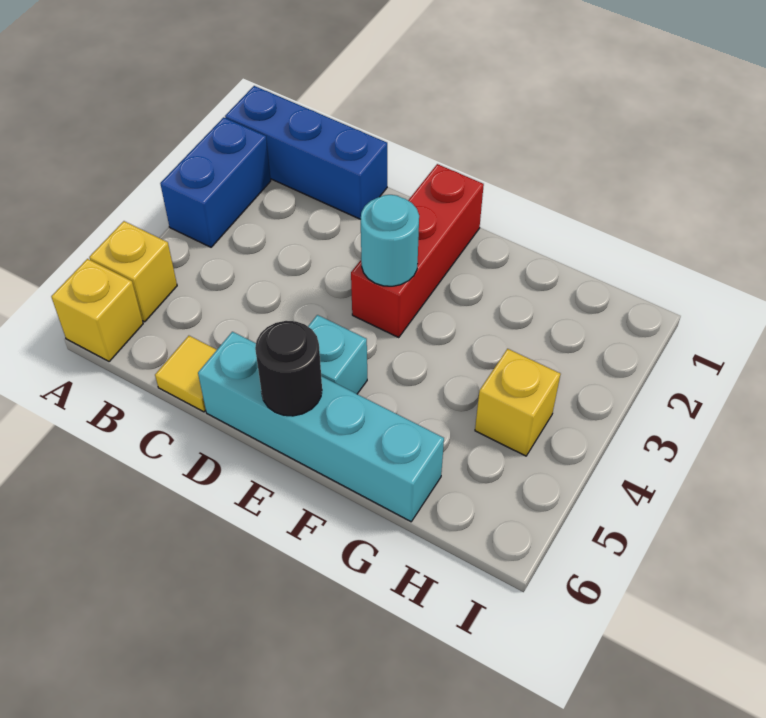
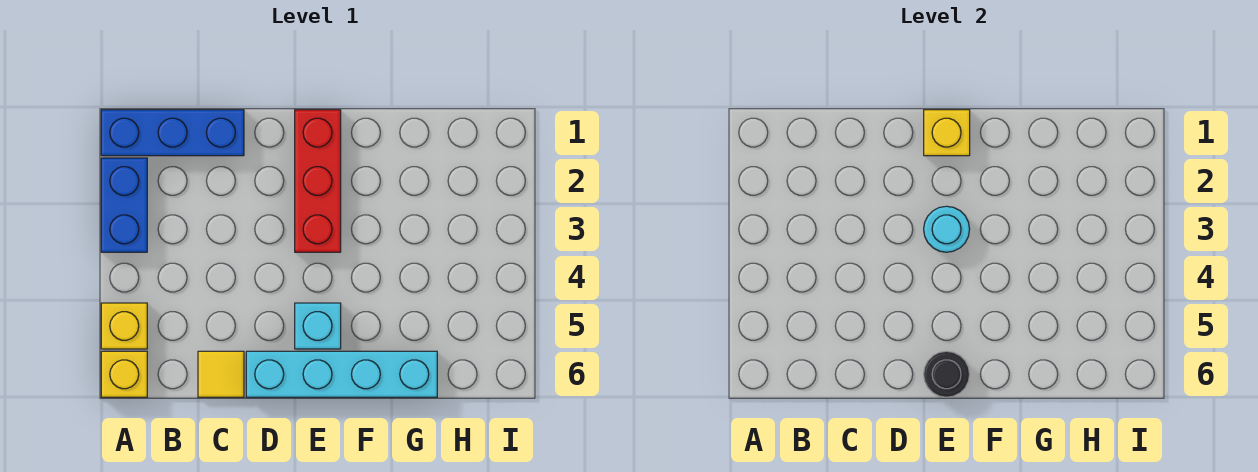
yellow brick H4 level 1 -> yellow brick E1 level 2

